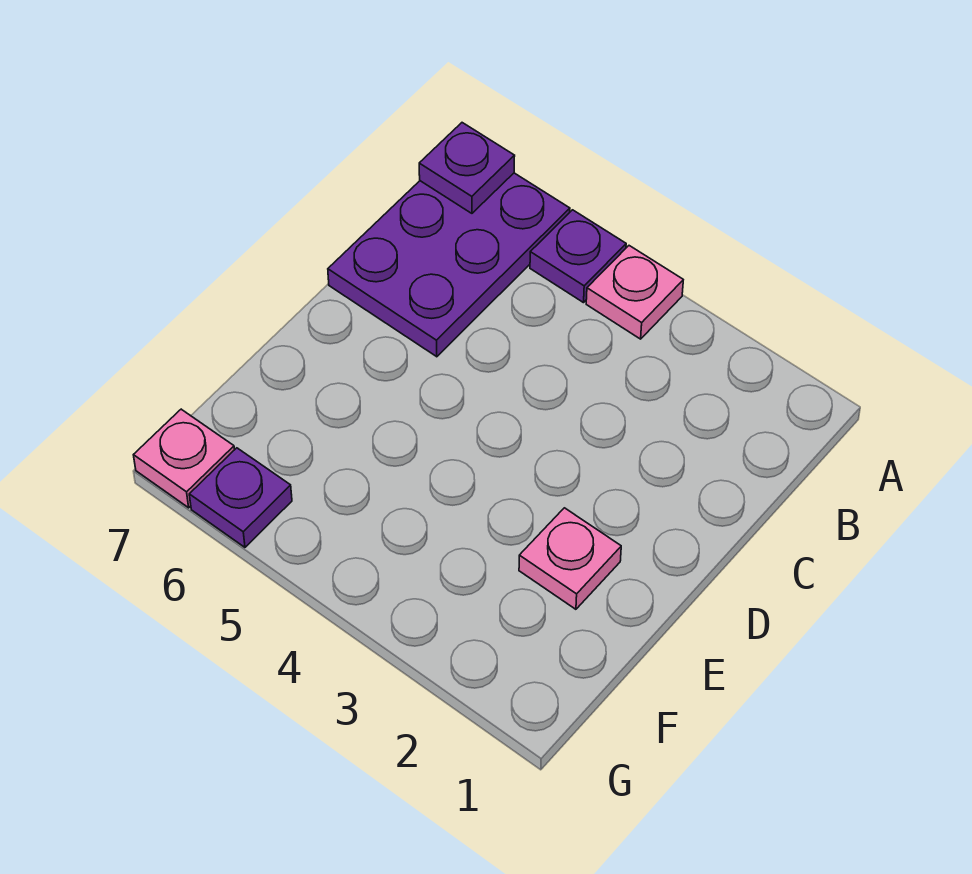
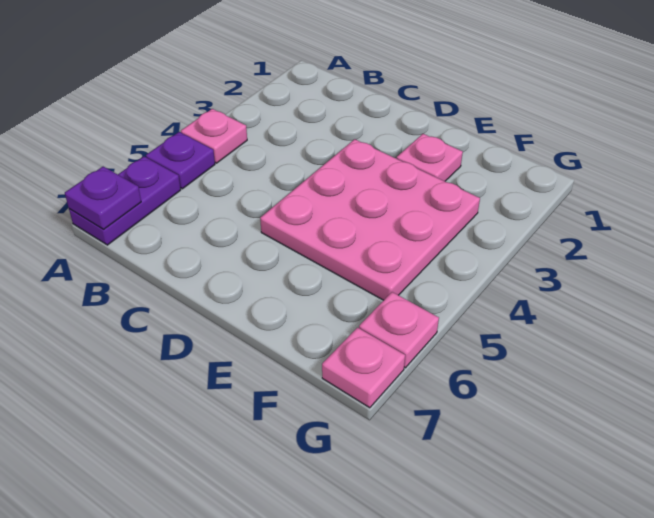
purple plate A6:C7 level 1 -> purple plate A6:A7 level 1
none -> pink plate D3:F5 level 1
purple plate G6 level 1 -> pink plate G6 level 1

